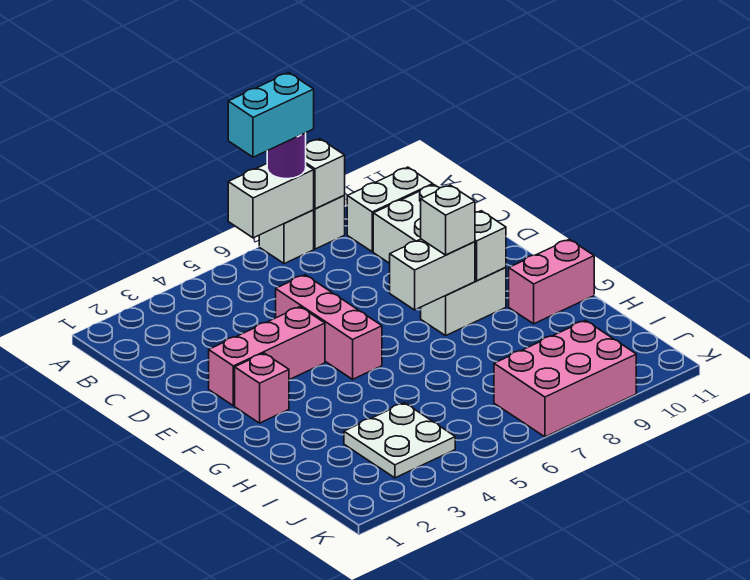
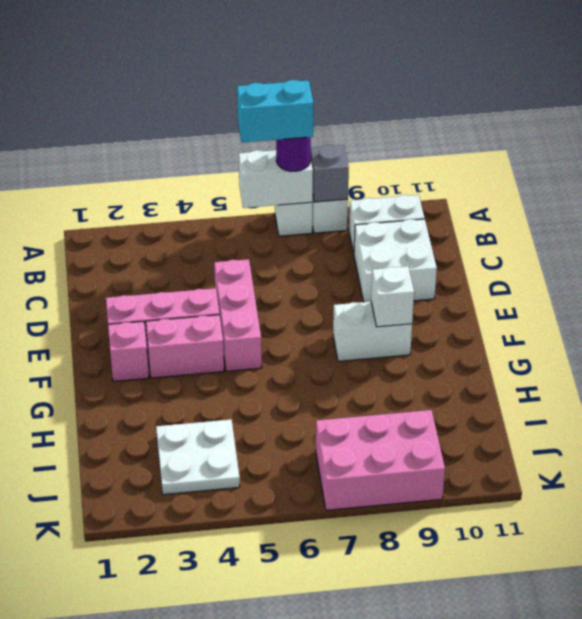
white brick A8 level 2 -> grey brick A8 level 2
white brick F7:F8 level 2 -> none
white brick F8 level 3 -> none
pink brick G10:G11 level 1 -> pink brick F3:F4 level 1

